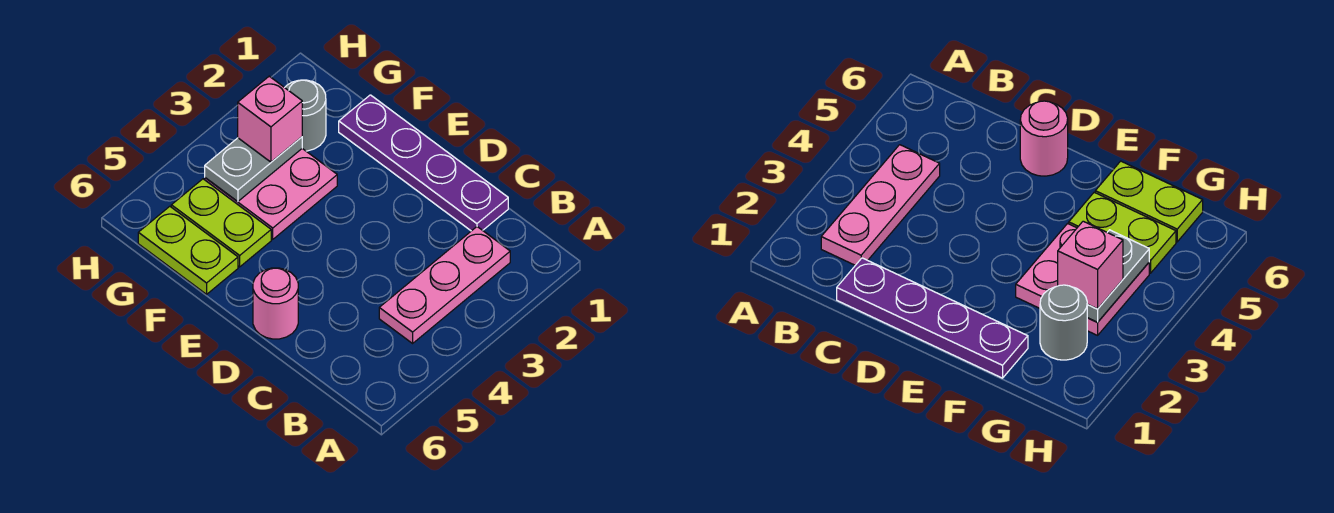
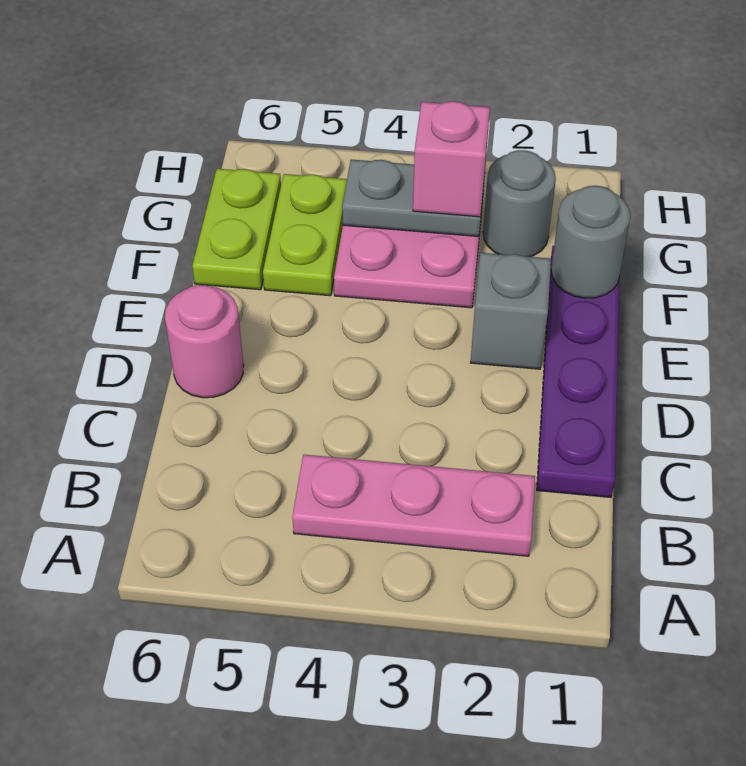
none -> grey brick E2 level 1
none -> grey round brick F1 level 2

